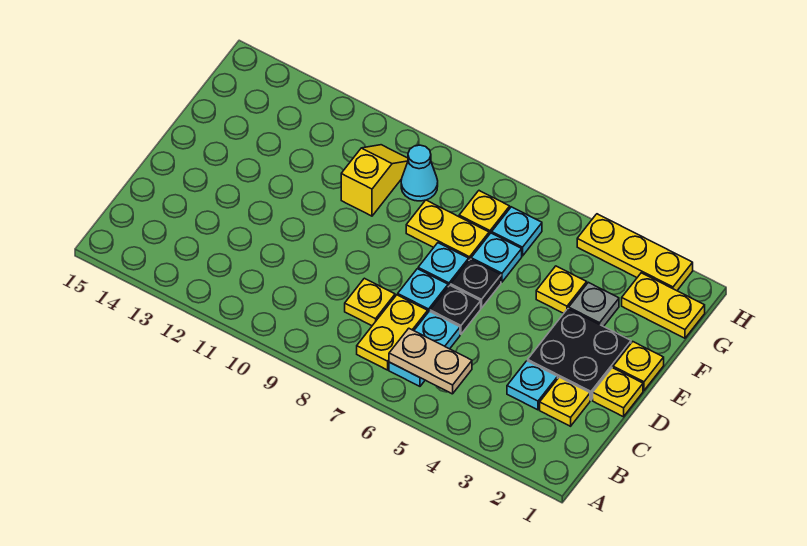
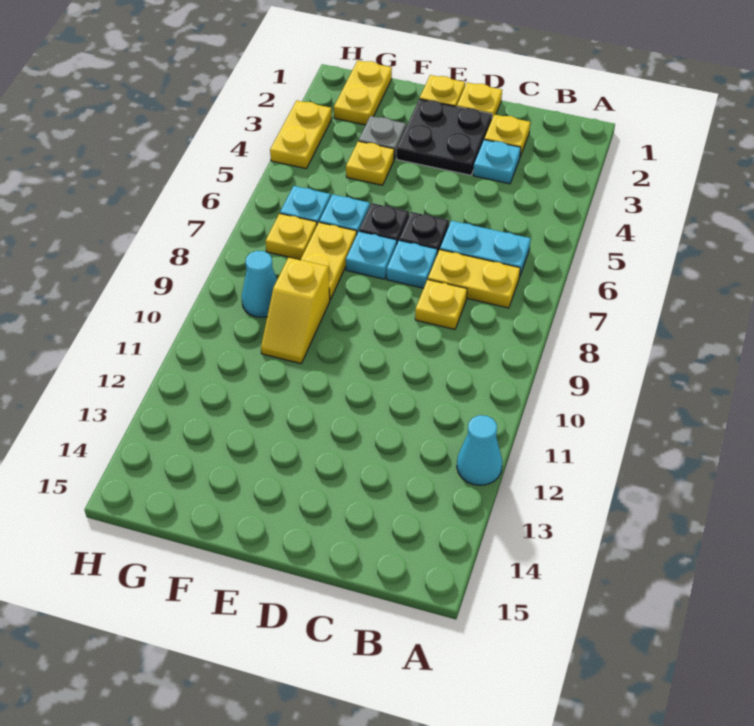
none -> cyan cone A12 level 1
tan plate B5:B6 level 2 -> none
yellow slope F10:G10 level 1 top F -> yellow slope F9:F10 level 1 top 9
yellow plate H2:H4 level 1 -> yellow plate H3:H4 level 1

